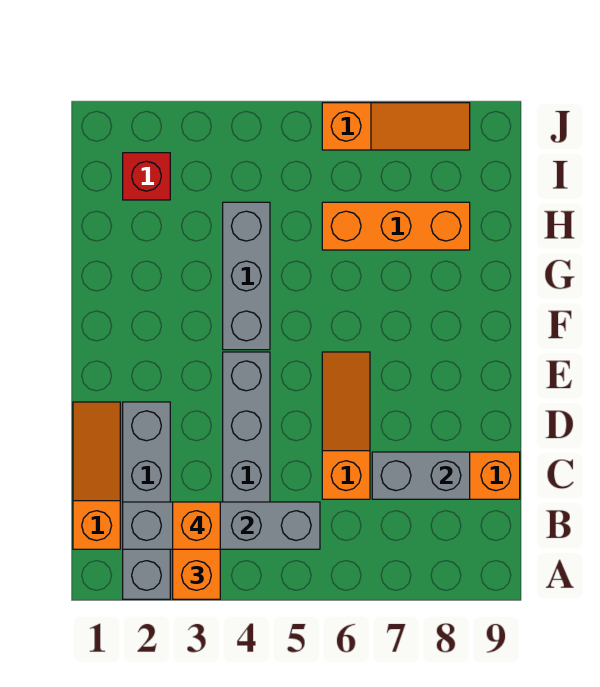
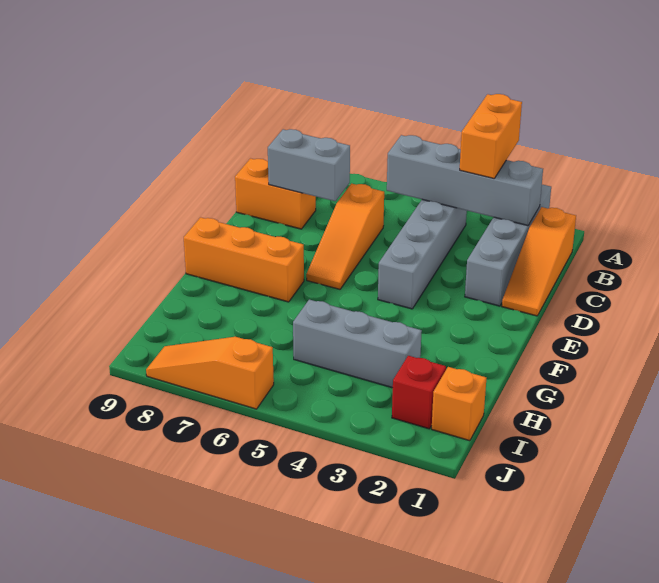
orange brick B3 level 4 -> orange brick I1 level 1
grey brick F4:H4 level 1 -> grey brick H3:H5 level 1
orange brick H6:H8 level 1 -> orange brick F7:F9 level 1

